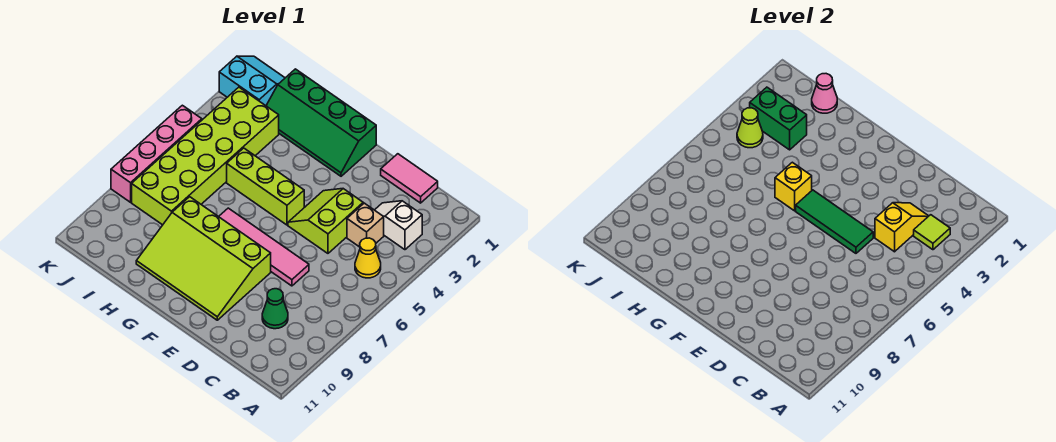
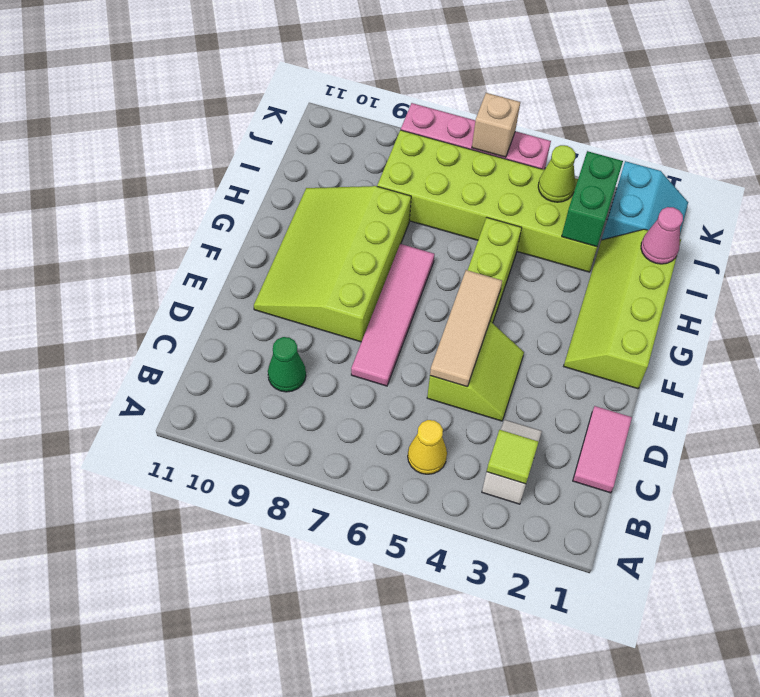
yellow slope C3:C4 level 2 top 4 -> none
tan brick C4 level 1 -> tan brick K6 level 2
lime slope D4:E5 level 1 top D -> lime slope D4:E5 level 1 top 5
green tile D5:F5 level 2 -> tan tile D5:F5 level 2
green slope F1:I2 level 1 top 1 -> lime slope F1:I2 level 1 top 1
yellow brick G5 level 2 -> none

